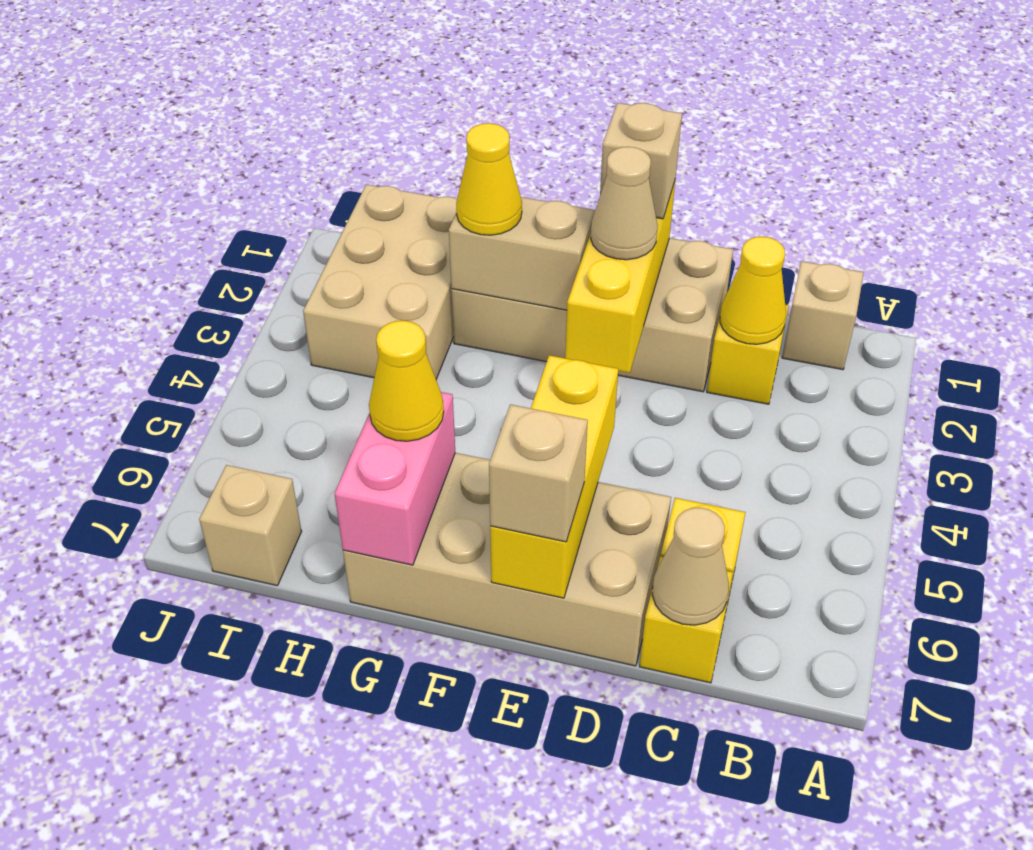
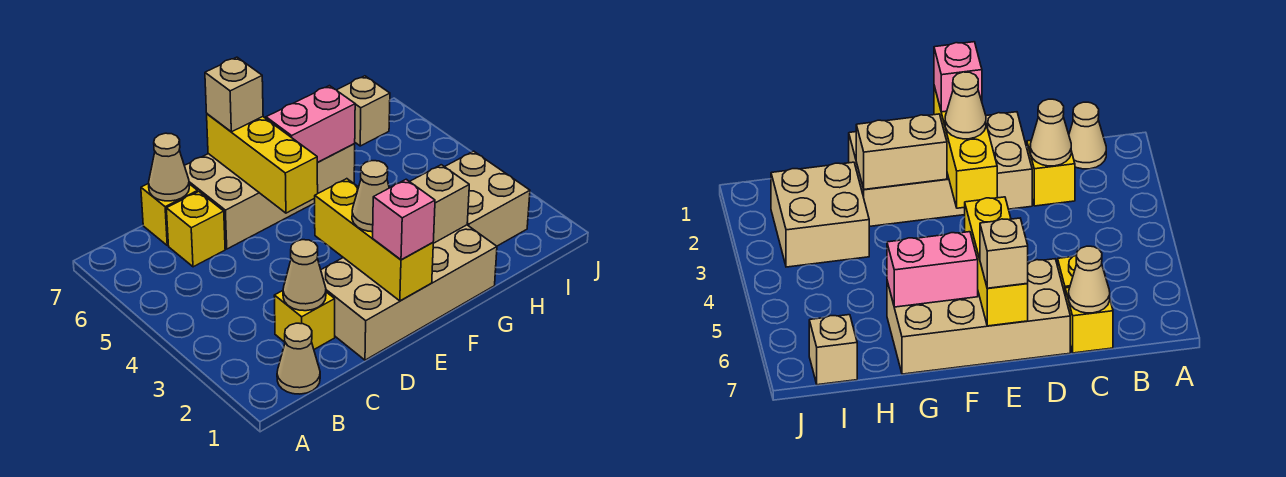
tan brick B1 level 1 -> tan cone B1 level 1
yellow cone C2 level 2 -> tan cone C2 level 2
tan brick E1 level 3 -> pink brick E1 level 3
yellow cone G2 level 3 -> none
pink brick G6:G7 level 2 -> pink brick F6:G6 level 2
yellow cone G6 level 3 -> none
tan brick H1:I3 level 1 -> tan brick H2:I3 level 1

